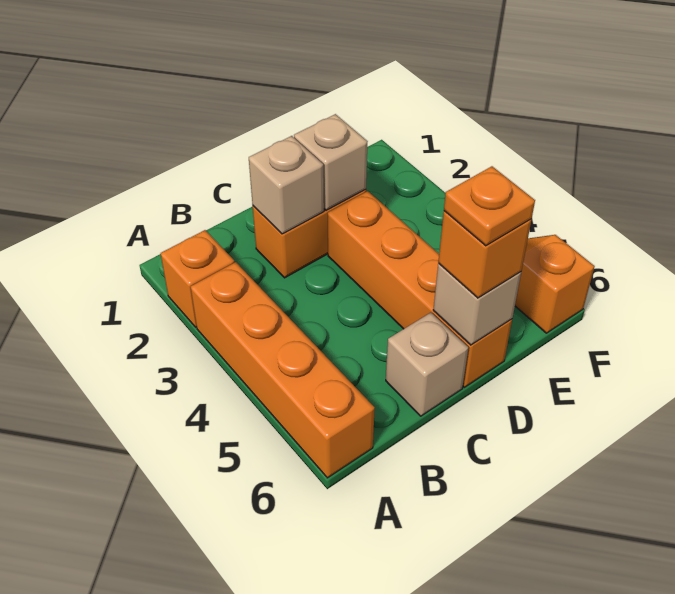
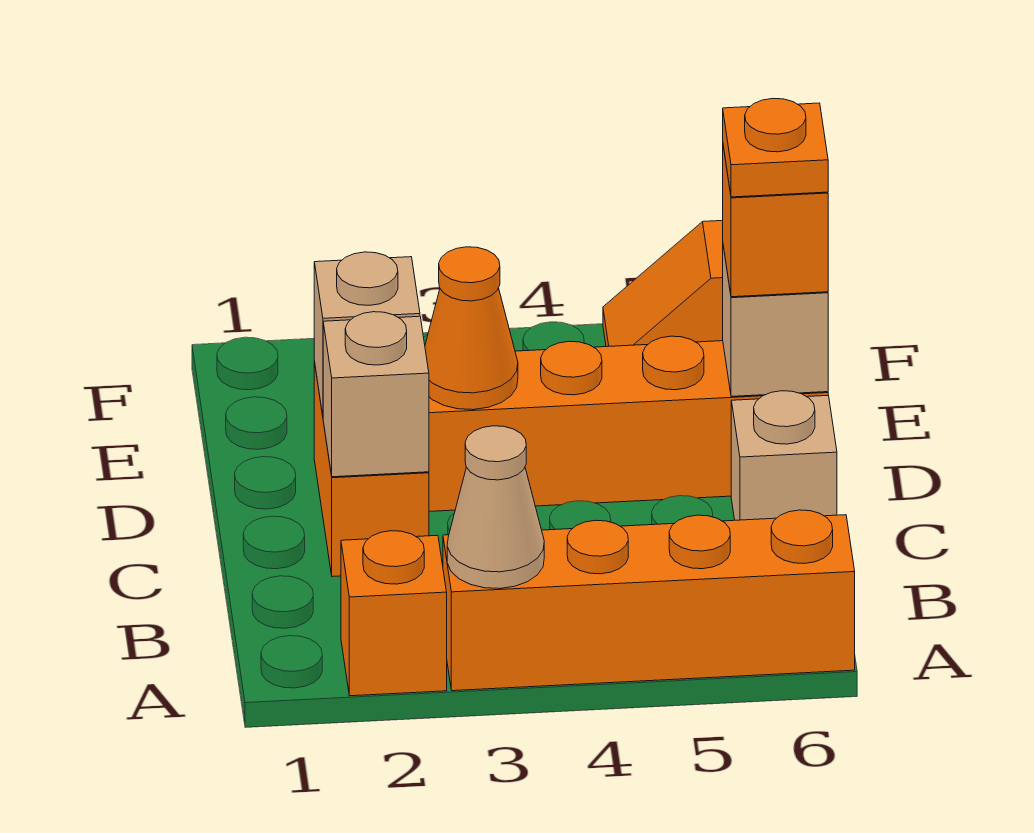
none -> tan cone A3 level 2
none -> orange cone D3 level 2

